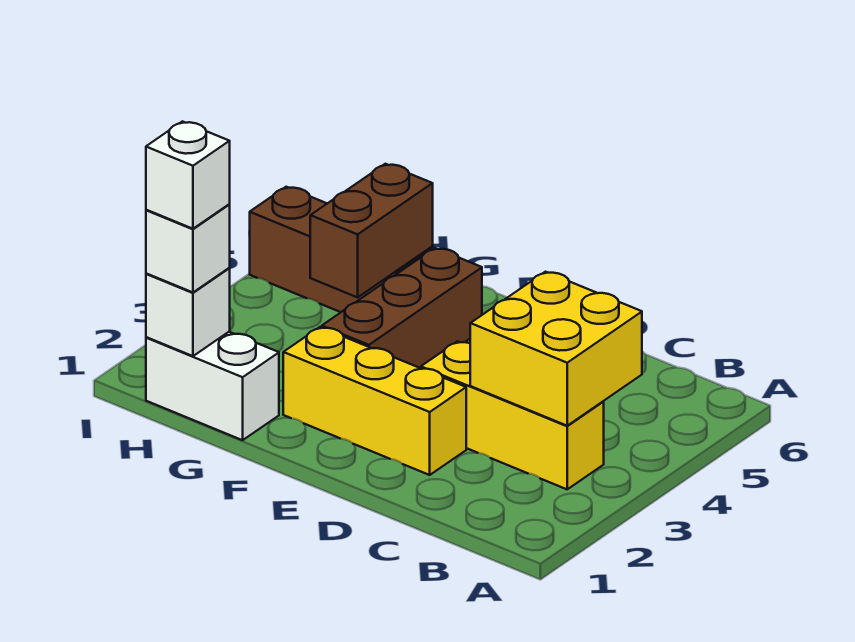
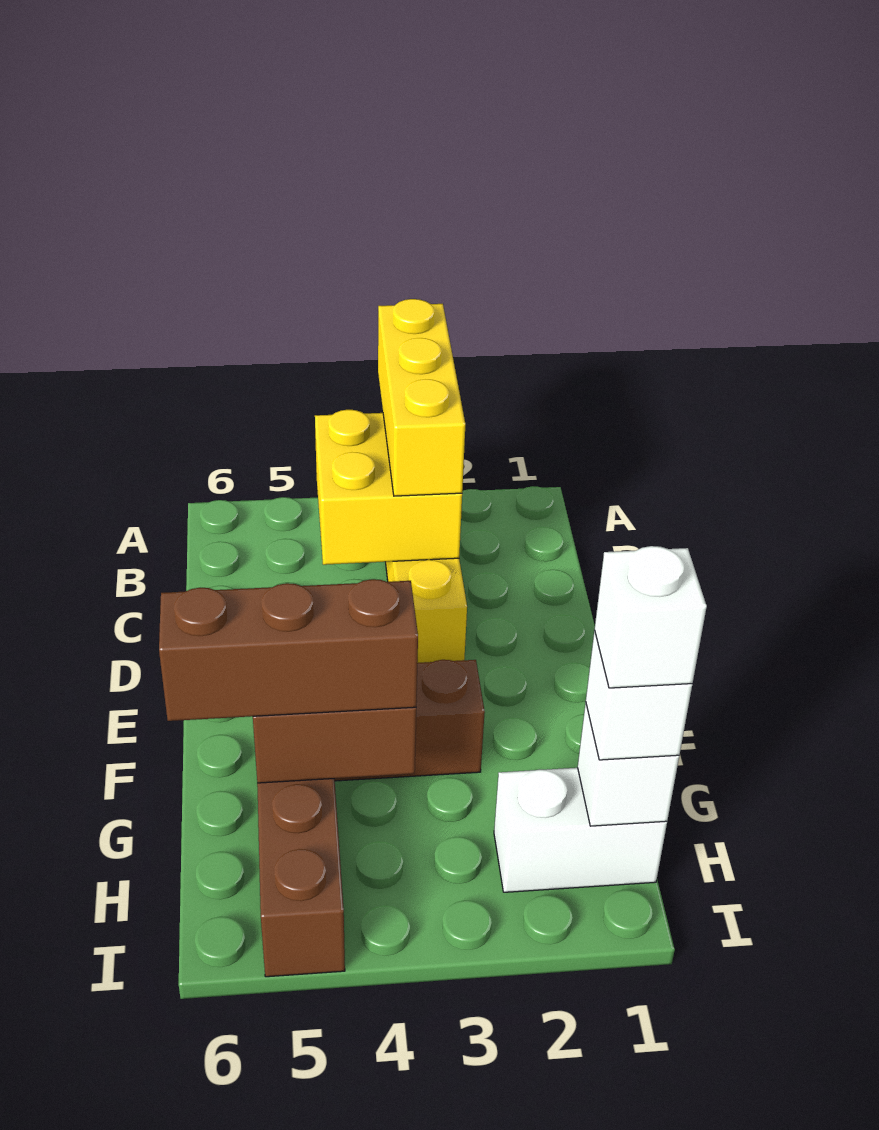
yellow brick D2:F2 level 1 -> yellow brick A3:C3 level 3
white brick G1:H1 level 1 -> white brick H1:H2 level 1
none -> brown brick G4:G6 level 3

